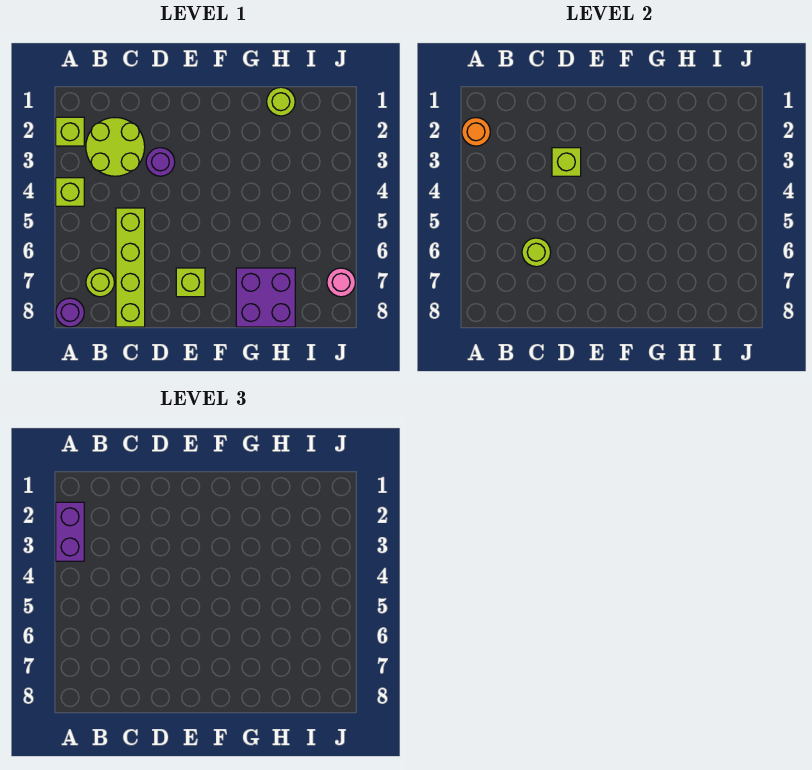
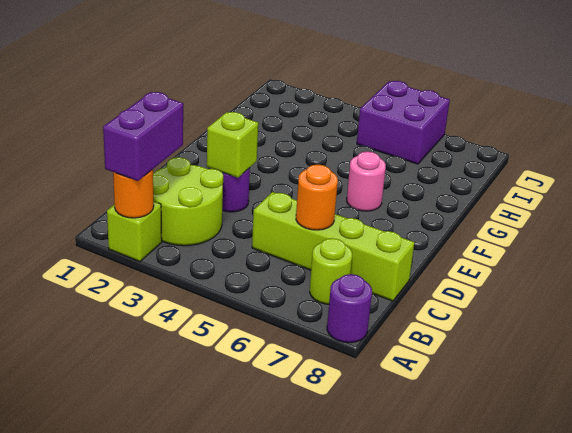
purple brick A2:A3 level 3 -> purple brick A2:B2 level 3
lime brick A4 level 1 -> none
lime round brick C6 level 2 -> orange round brick C6 level 2
lime brick E7 level 1 -> none
purple brick G7:H8 level 1 -> purple brick I5:J6 level 1
lime round brick H1 level 1 -> none
pink round brick J7 level 1 -> pink round brick F6 level 1

